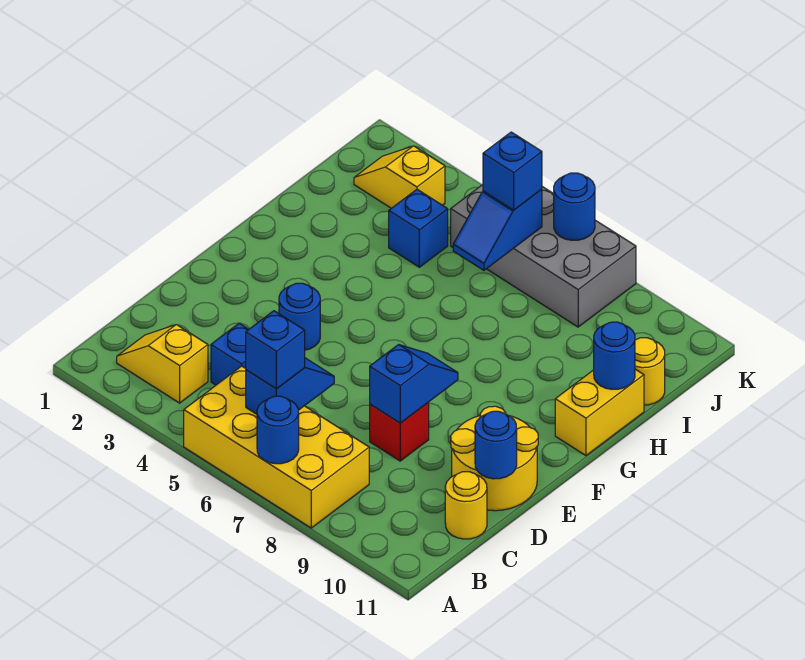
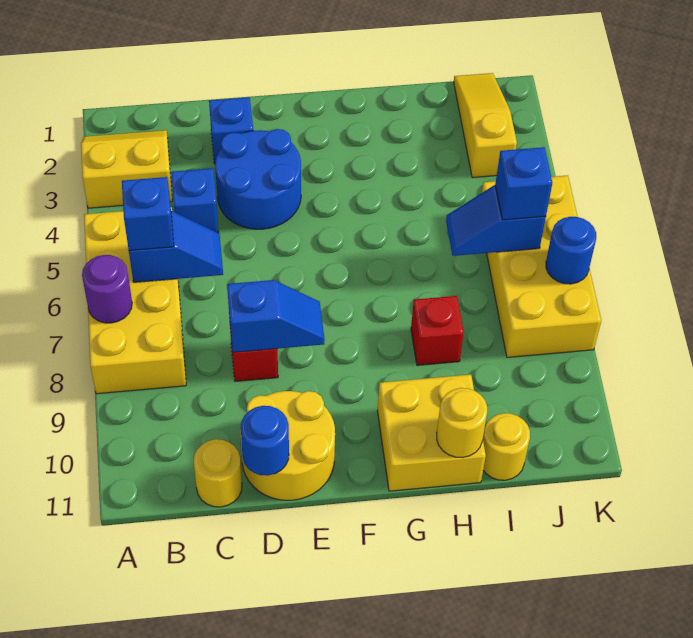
blue round brick A7 level 2 -> purple round brick A7 level 2
yellow slope B2:B3 level 1 top 3 -> yellow slope A2:B3 level 1 top 3
blue round brick E4 level 1 -> blue round brick D3:E4 level 1
yellow brick G11:H11 level 1 -> yellow brick G10:H11 level 1
none -> red brick H8 level 1
blue round brick H11 level 2 -> yellow round brick H11 level 2
blue brick I4 level 1 -> blue brick D2 level 1
yellow slope J2:J3 level 1 top 3 -> yellow slope J1:J3 level 1 top 3
grey brick J5:K8 level 1 -> yellow brick J5:K8 level 1

